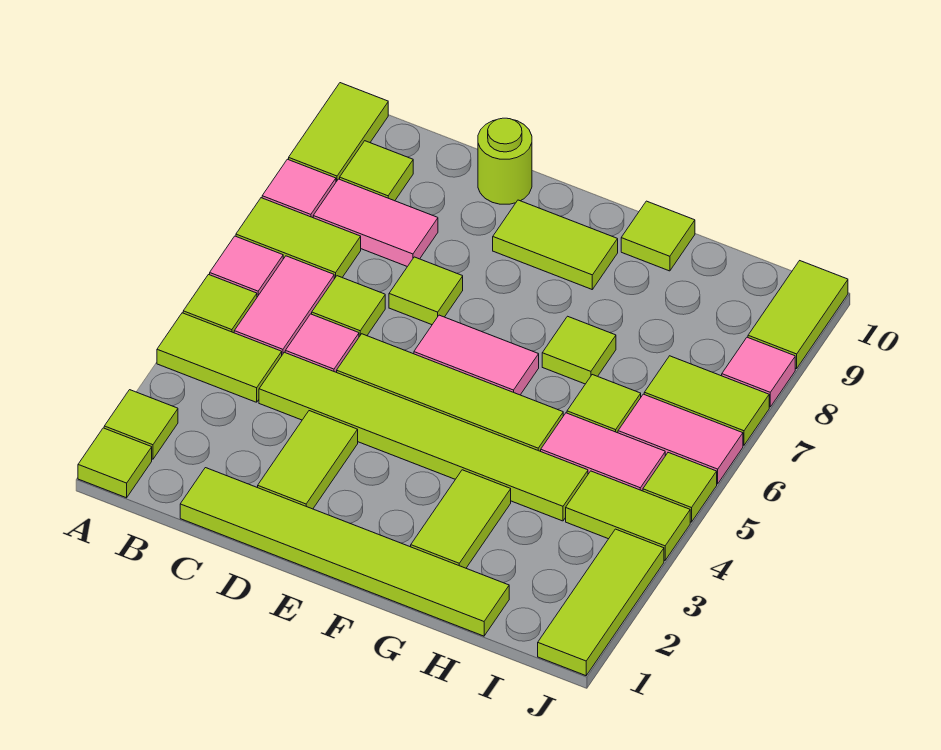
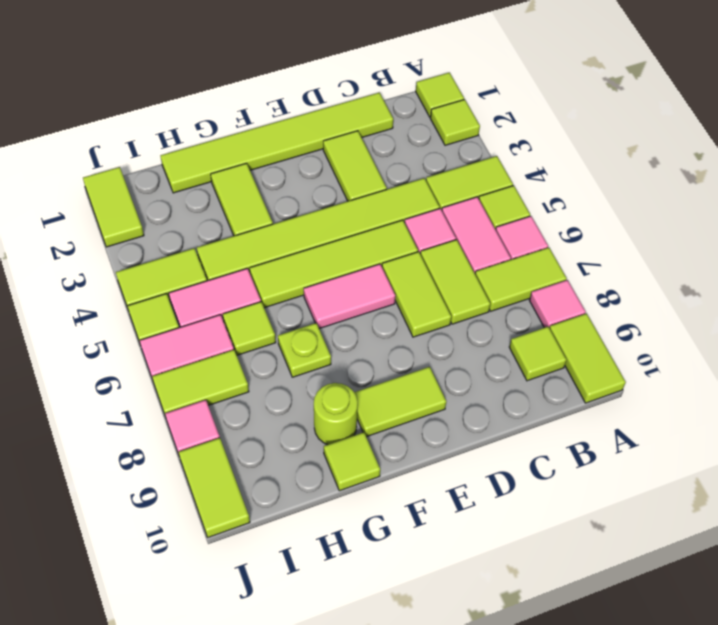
pink tile B8:C8 level 1 -> none
lime tile C6 level 1 -> lime tile C6:C7 level 1
lime tile D7 level 1 -> lime tile D6:D7 level 1
lime round brick D10 level 1 -> lime round brick G9 level 1
lime tile G7 level 1 -> lime plate G7 level 1
lime tile J1:J3 level 1 -> lime tile J1:J2 level 1

